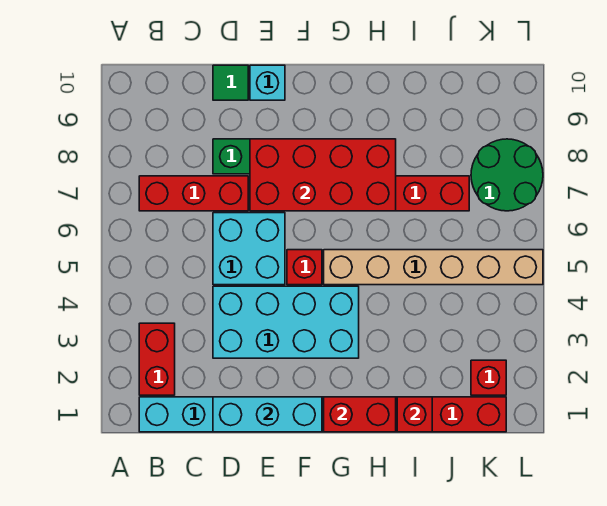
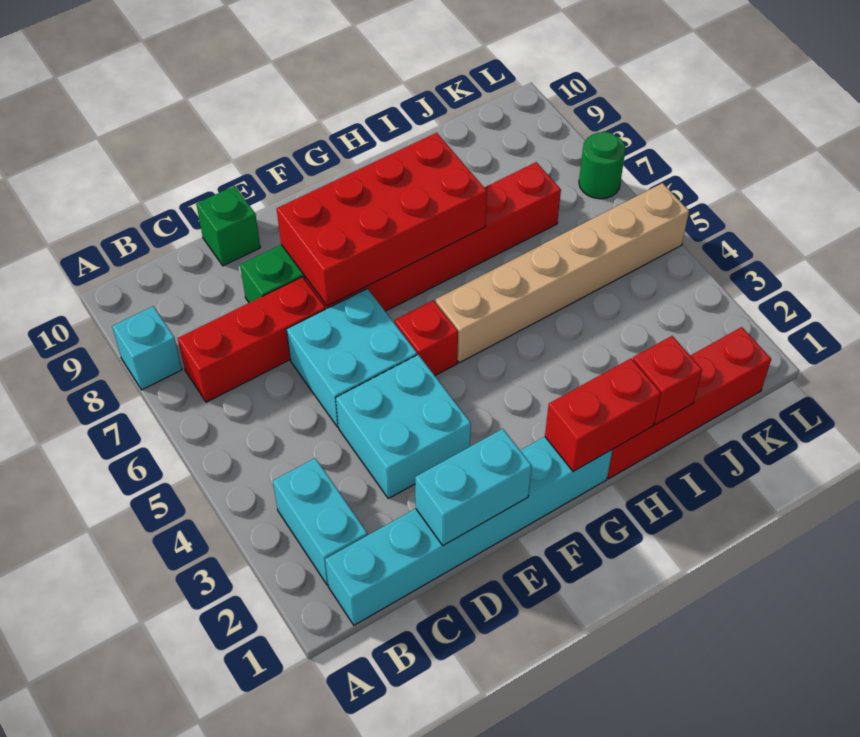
red brick B2:B3 level 1 -> cyan brick B2:B3 level 1
cyan brick D1:F1 level 2 -> cyan brick D1:E1 level 2
cyan brick D3:G4 level 1 -> cyan brick D3:E4 level 1
green tile D10 level 1 -> green brick D10 level 1
cyan brick E10 level 1 -> cyan brick A8 level 1
red brick K2 level 1 -> none
green round brick K7:L8 level 1 -> green round brick L7 level 1

